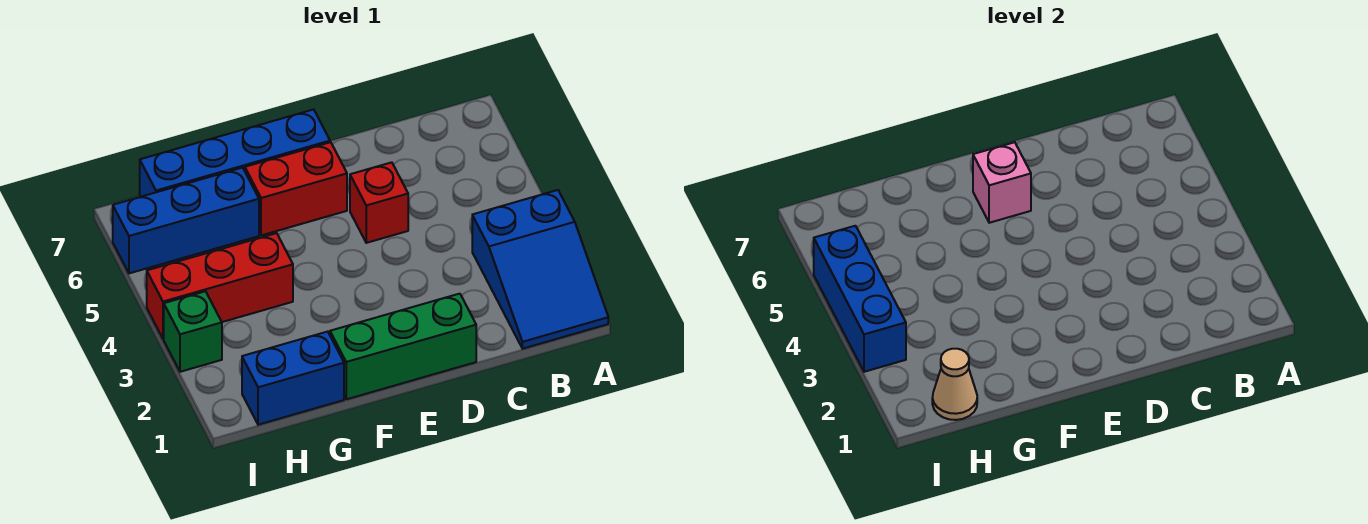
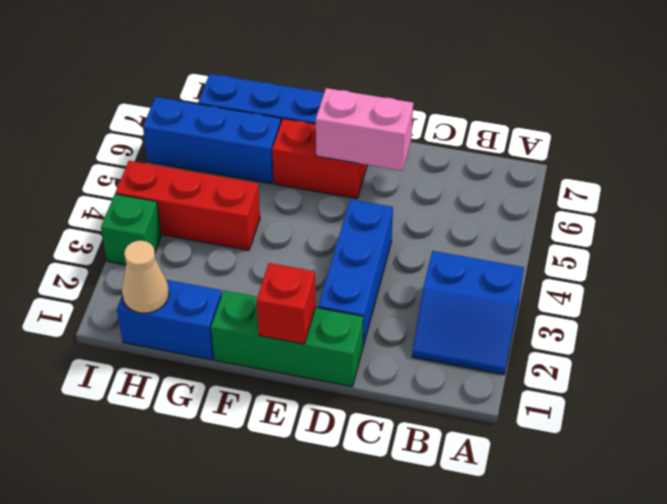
blue slope A1:B3 level 1 top 3 -> blue slope A2:B3 level 1 top 3
red brick D5 level 1 -> red brick E1 level 2
pink brick E6 level 2 -> pink brick D6:E6 level 2
blue brick I3:I5 level 2 -> blue brick D2:D4 level 1

